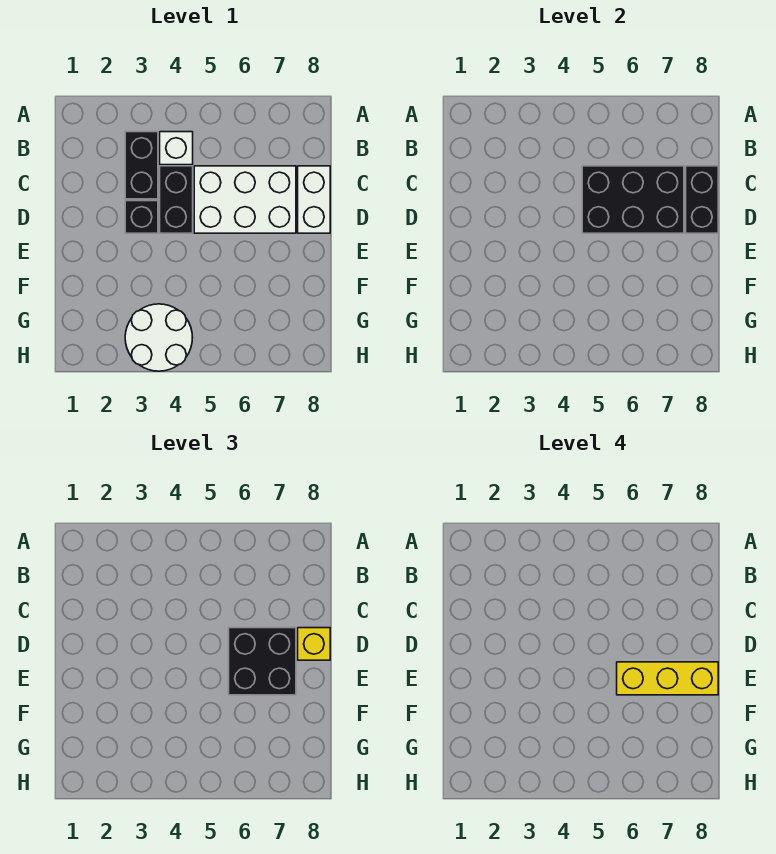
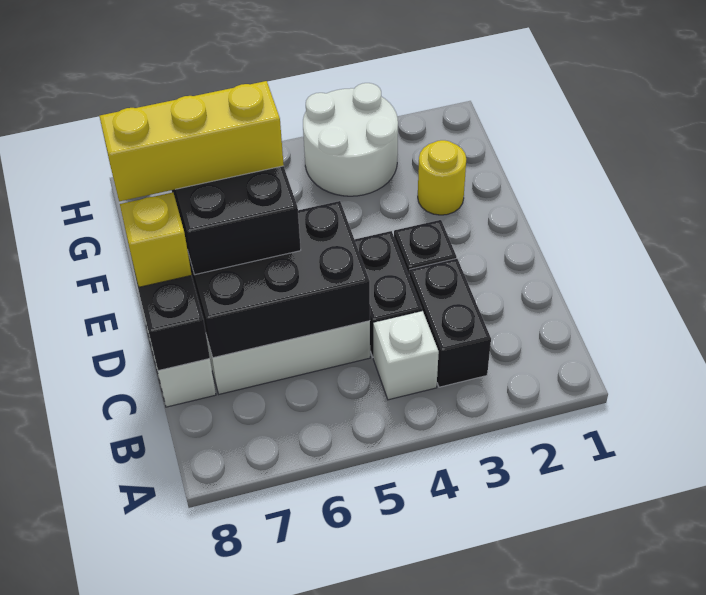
none -> yellow round brick F2 level 1

